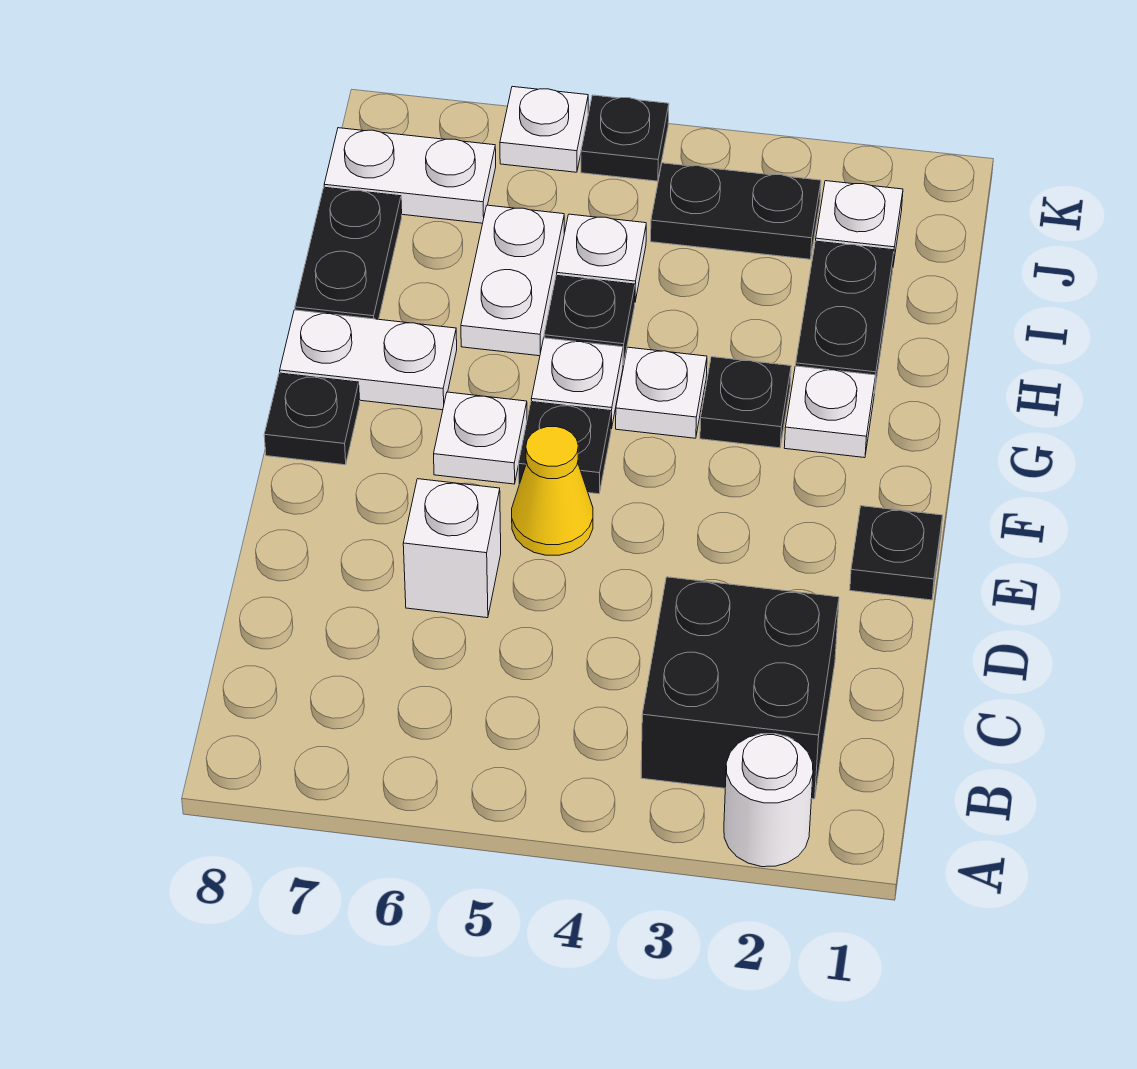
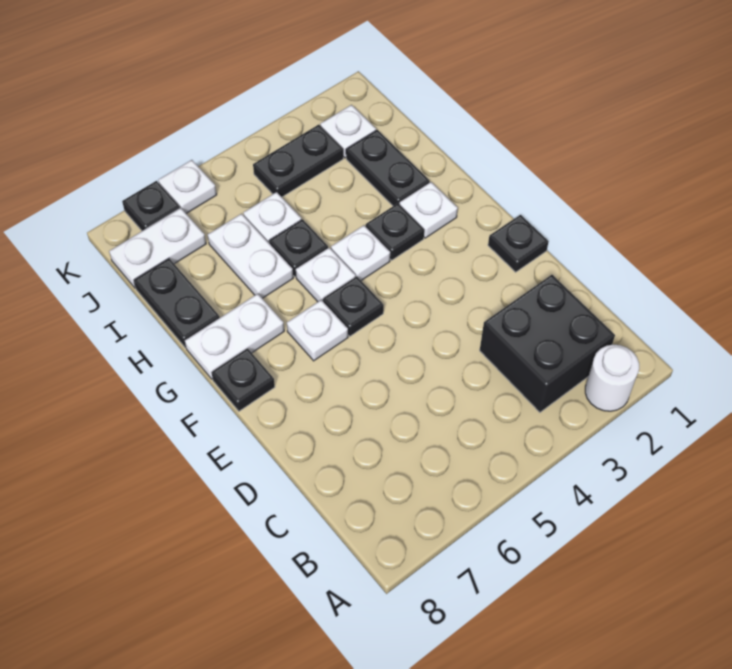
white brick D6 level 1 -> none
yellow cone E5 level 1 -> none
black plate K5 level 1 -> black plate K7 level 1

